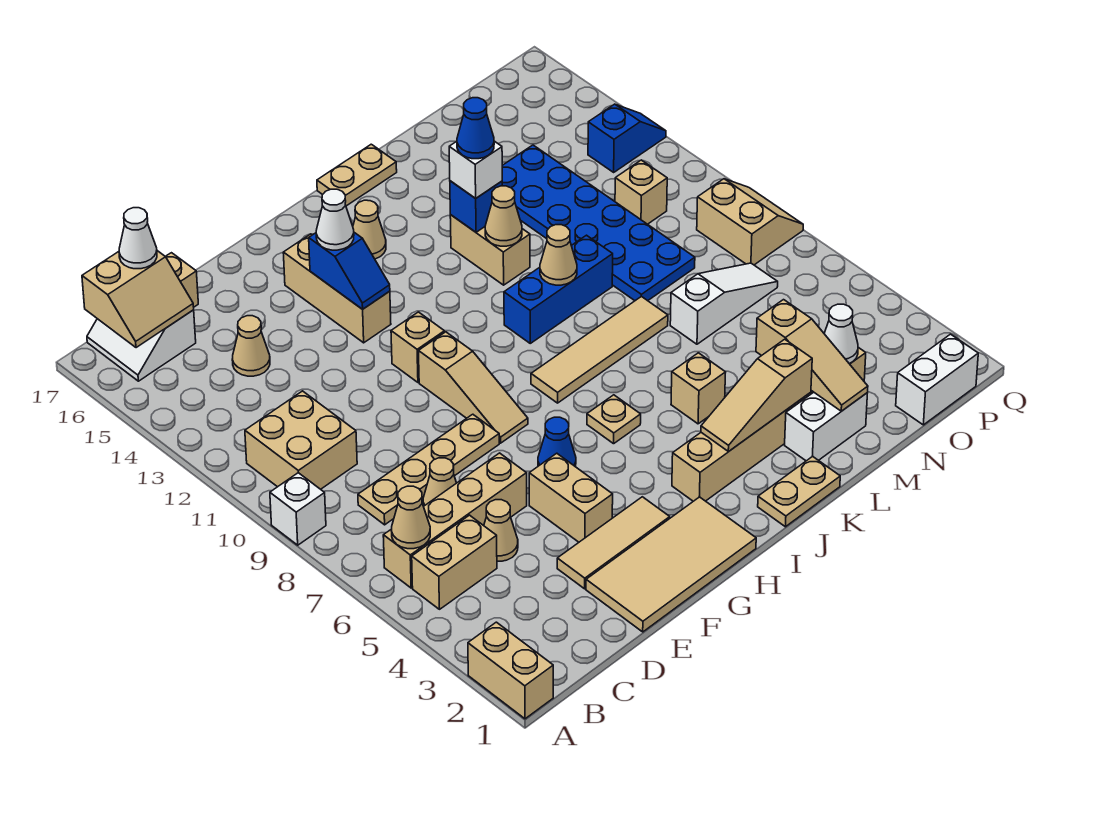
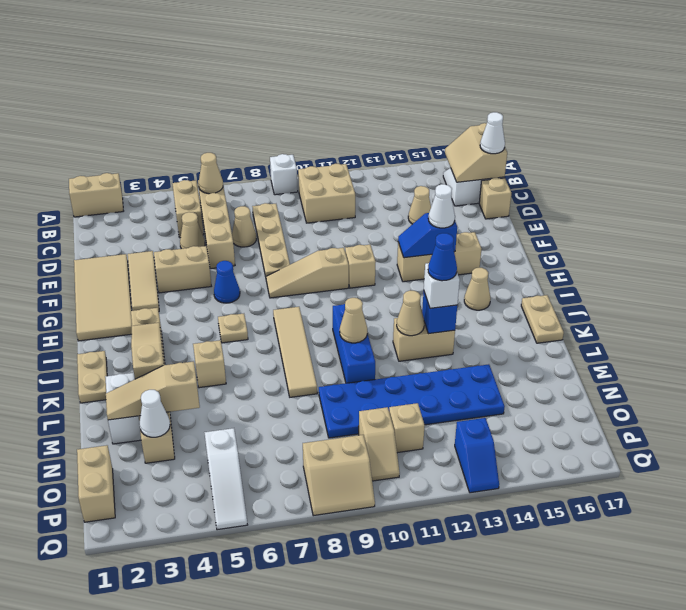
white slope M7:O7 level 1 top M -> white slope O5:Q5 level 1 top O
white brick O1:P1 level 1 -> tan brick O1:P1 level 1
none -> tan slope O10:P10 level 1 top O

